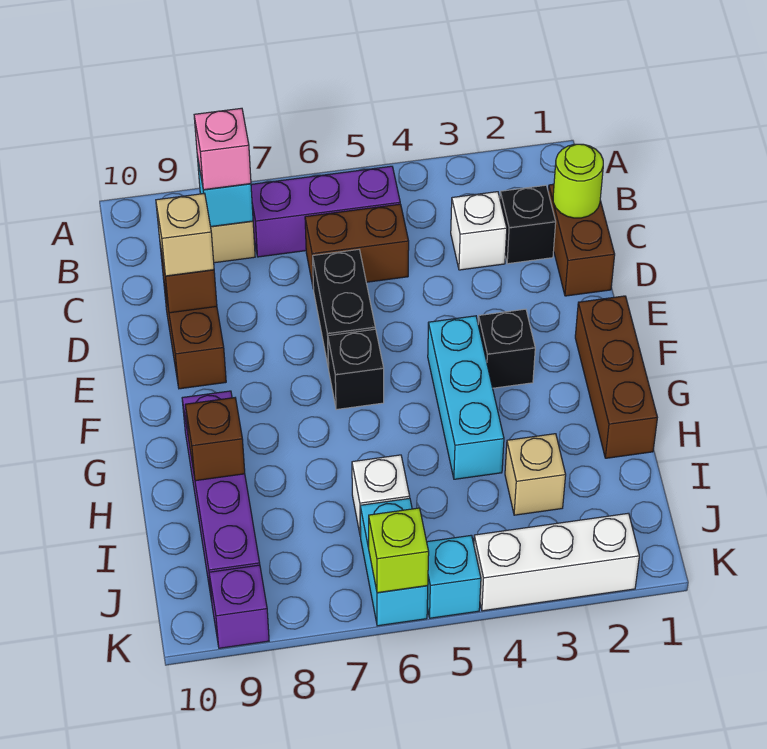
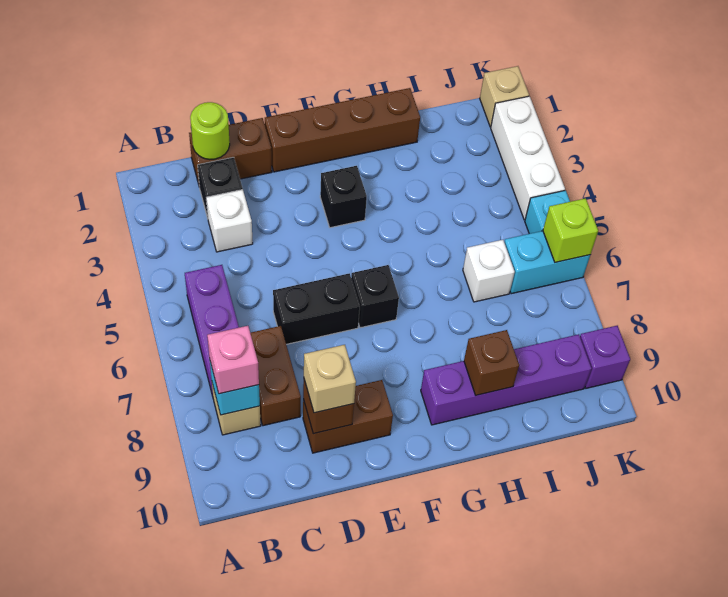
brown brick C5:C6 level 1 -> brown brick C7:C8 level 1
brown brick F1:H1 level 1 -> brown brick E1:H1 level 1
cyan brick F4:H4 level 1 -> none
tan brick I3 level 1 -> tan brick K1 level 1

